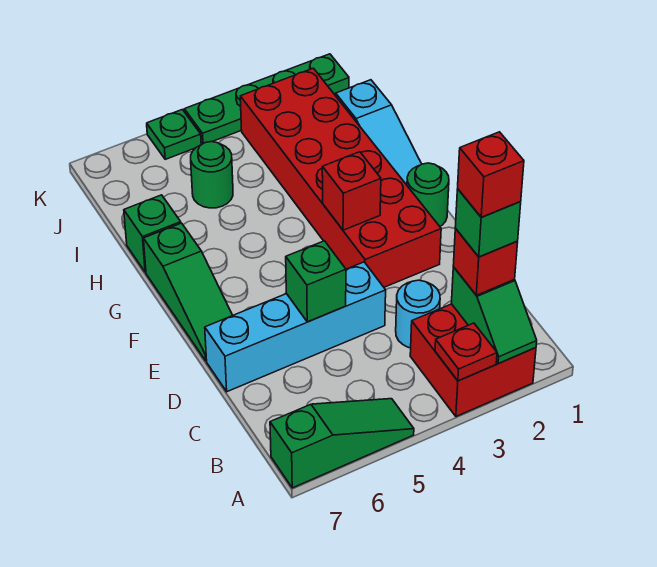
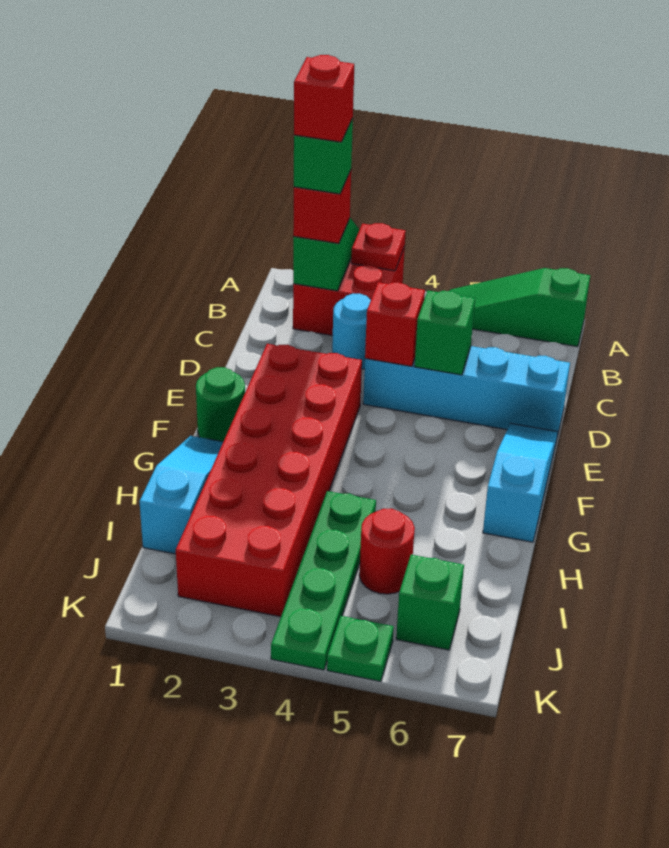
green slope E7:G7 level 1 top G -> cyan slope E7:G7 level 1 top G
red brick F3 level 2 -> red brick D4 level 2
green brick H7 level 1 -> green brick J6 level 1
green round brick I5 level 1 -> red round brick I5 level 1
green plate K1:K4 level 1 -> green plate H4:K4 level 1

